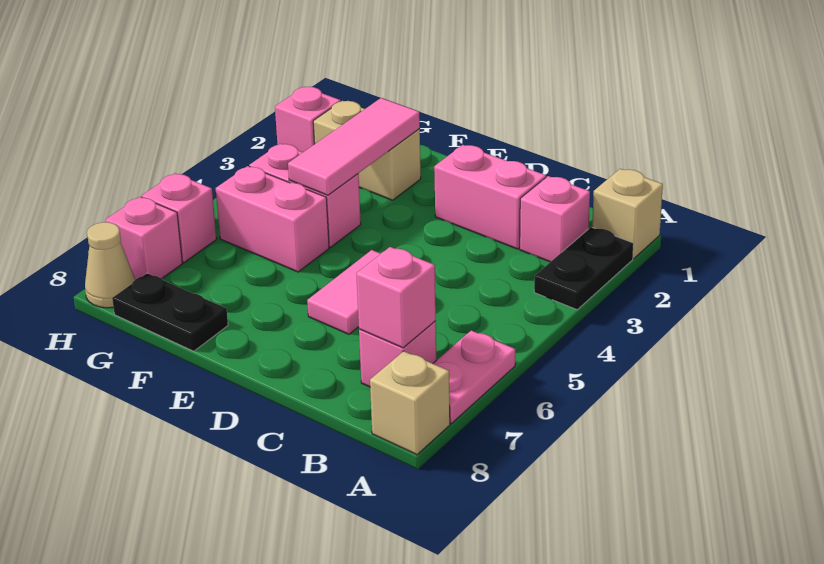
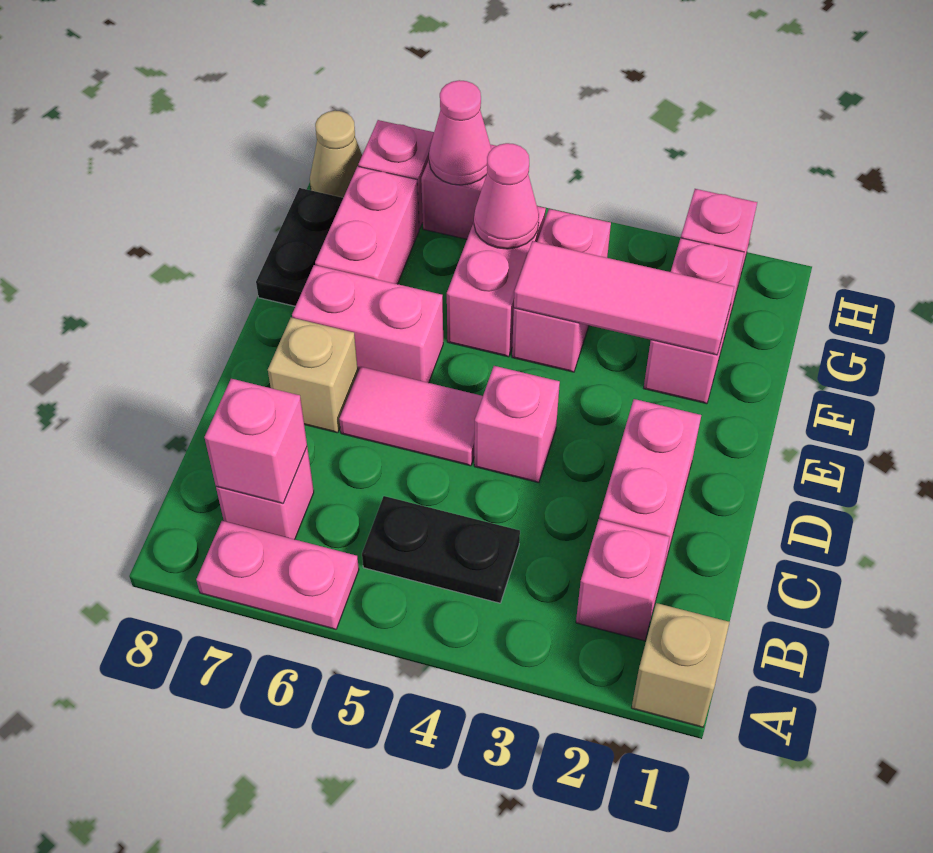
black plate A2:A3 level 1 -> black plate B4:B5 level 1
tan brick A8 level 1 -> tan brick D7 level 1
none -> pink brick D4 level 1
none -> pink brick E6:E7 level 1
tan brick F2:G2 level 1 -> pink brick F2:G2 level 1
none -> pink brick F7:G7 level 1
none -> pink cone G5 level 2
none -> pink cone H6 level 2

